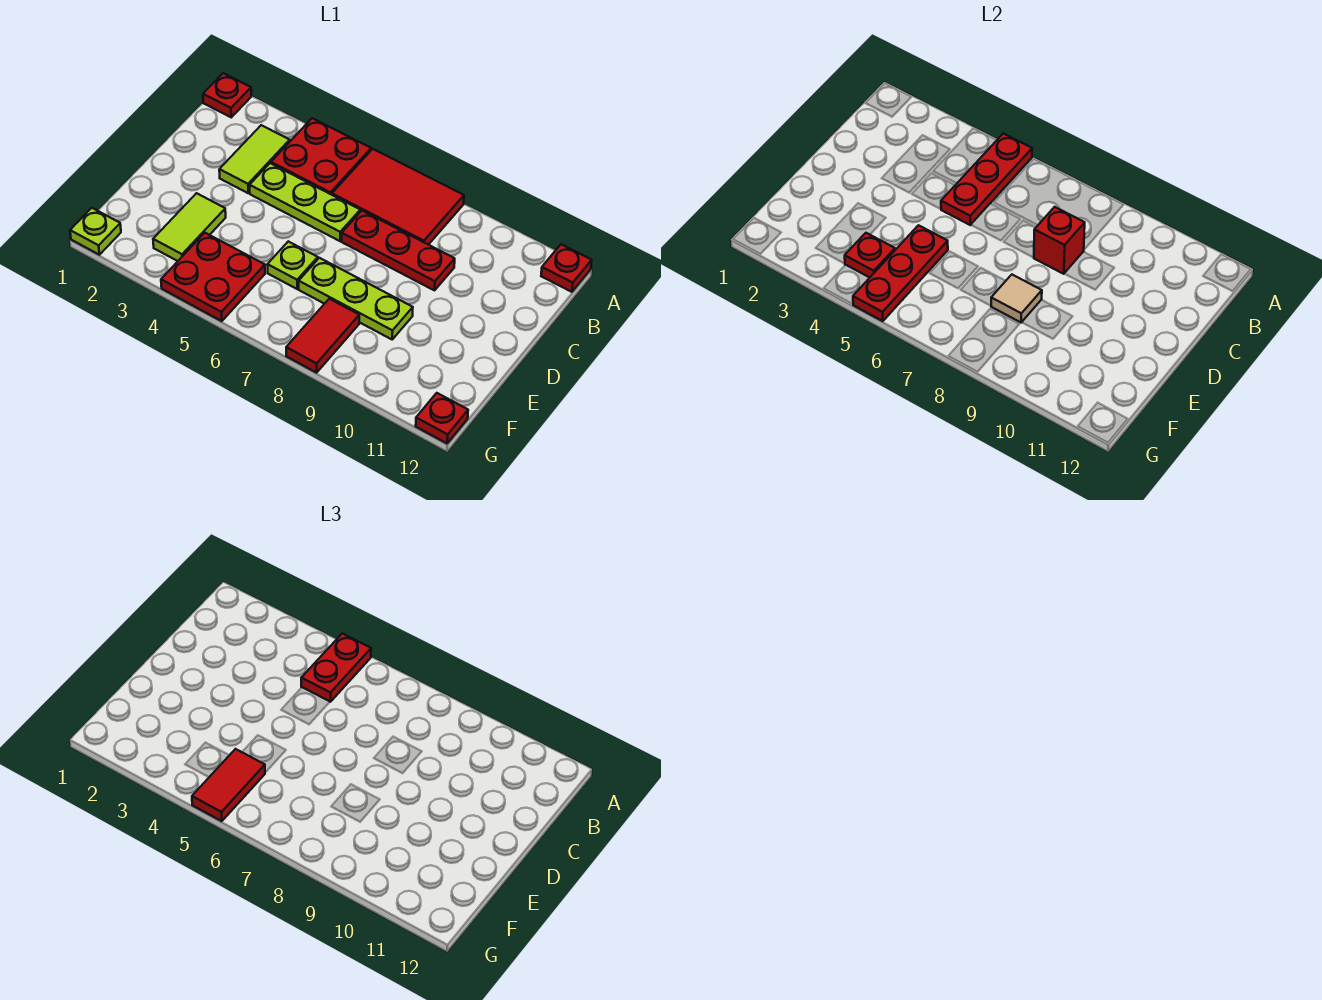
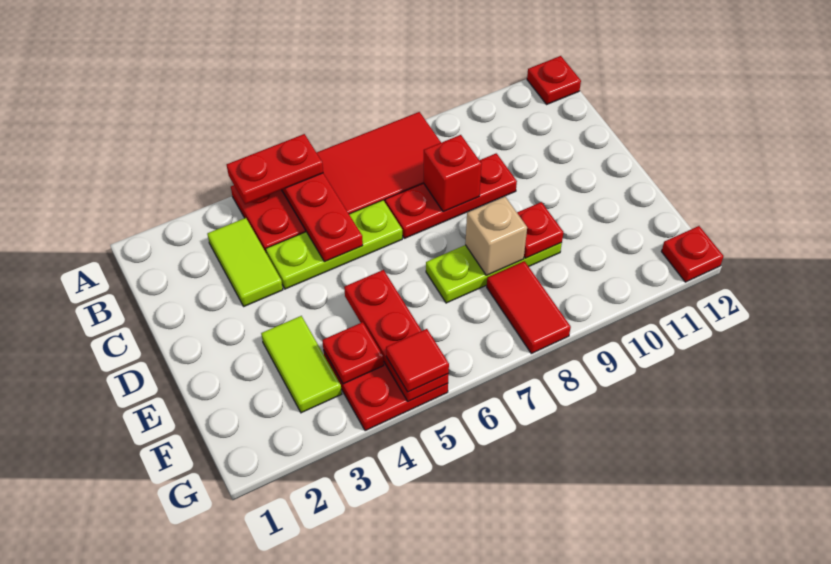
red plate A1 level 1 -> red plate E9 level 2
red plate A5:B5 level 3 -> red plate A4:A5 level 3
lime plate E6 level 1 -> none
tan tile E8 level 2 -> tan brick E8 level 2
red tile F5:G5 level 3 -> red tile G5 level 3
lime plate G1 level 1 -> none

